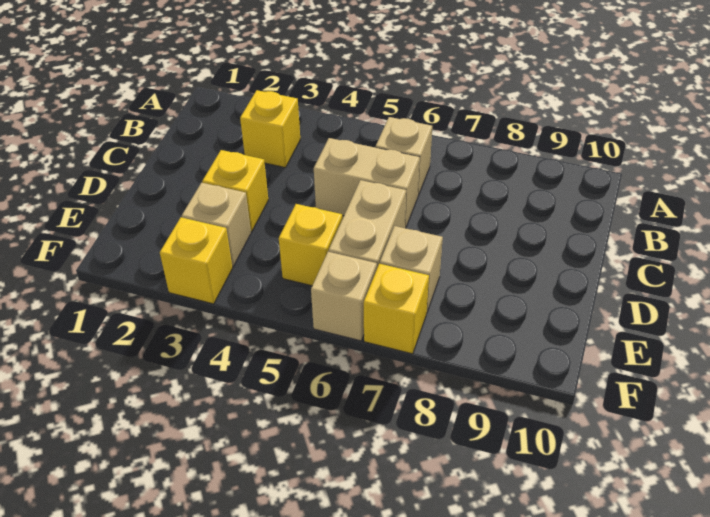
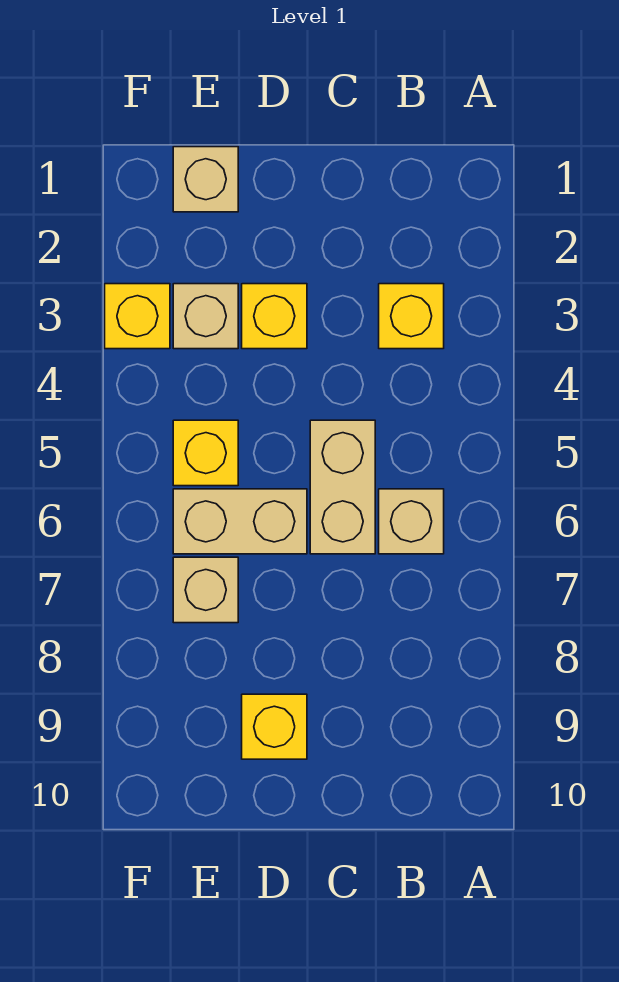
tan brick F6 level 1 -> tan brick E1 level 1
yellow brick F7 level 1 -> yellow brick D9 level 1

